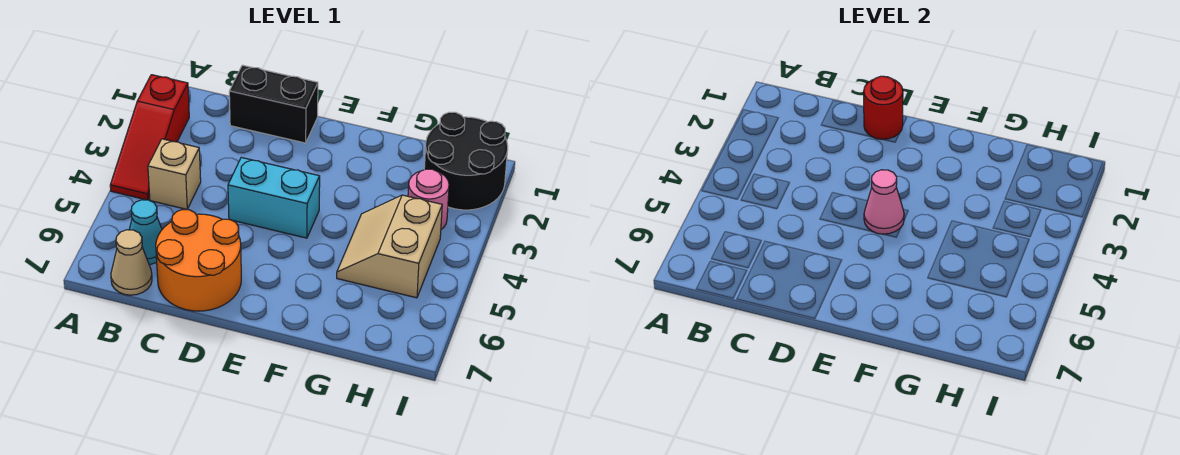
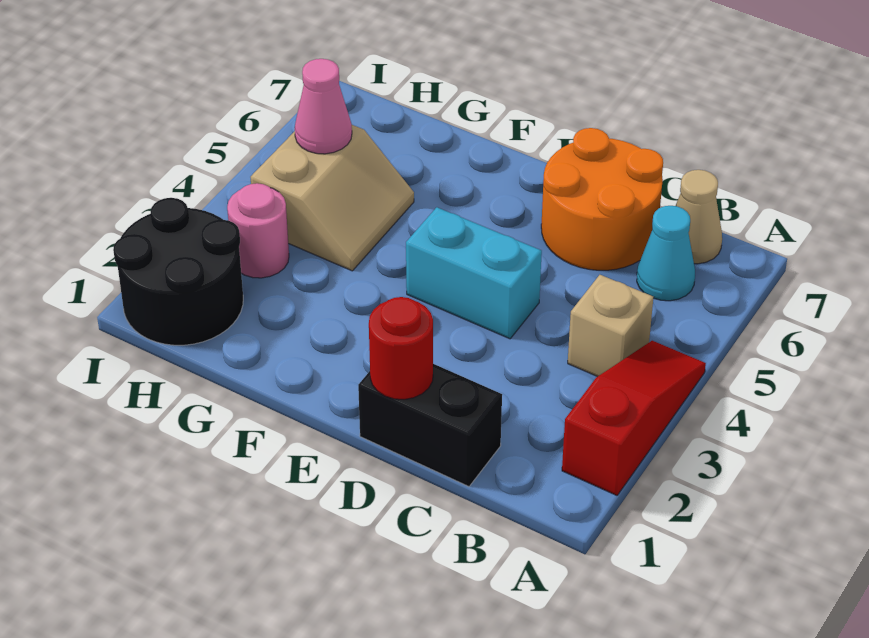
pink cone E4 level 2 -> pink cone H5 level 2

